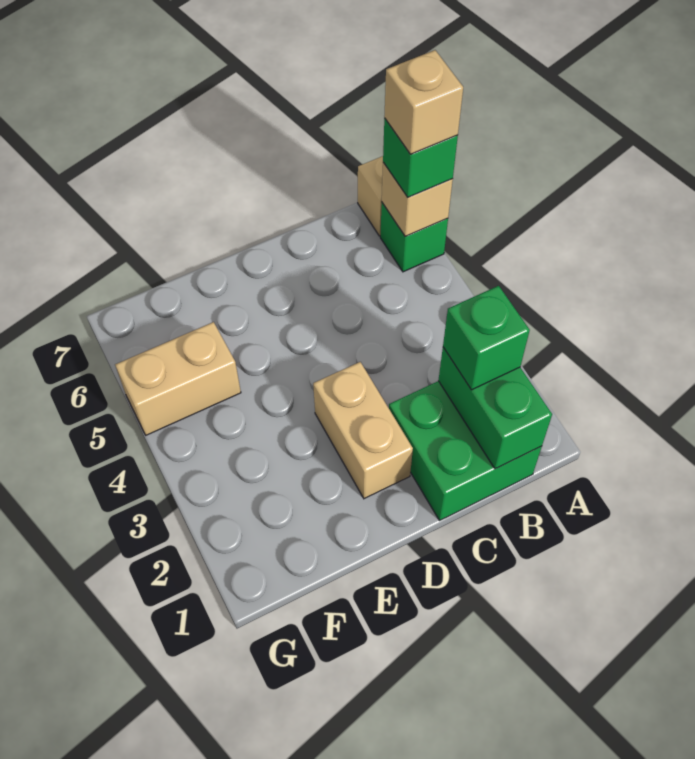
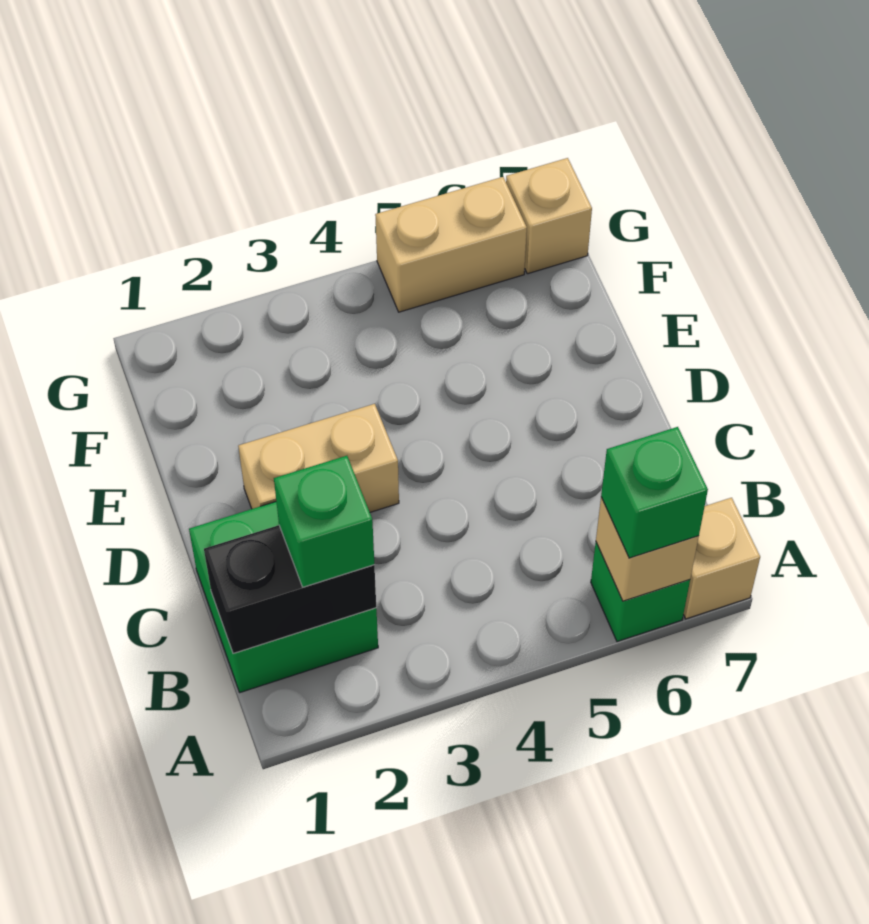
tan brick A6 level 4 -> tan brick G7 level 1
green brick B1:B2 level 2 -> black brick B1:B2 level 2
tan brick F5:G5 level 1 -> tan brick G5:G6 level 1

